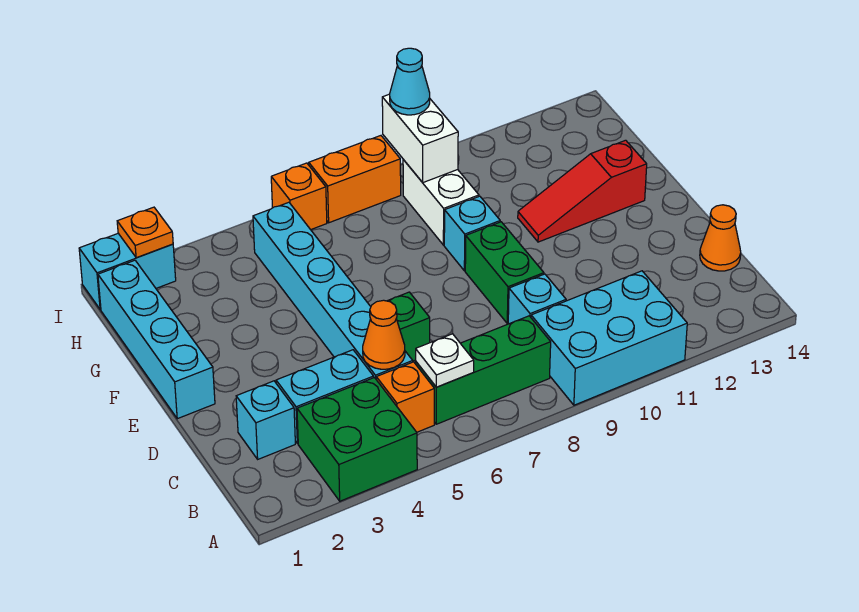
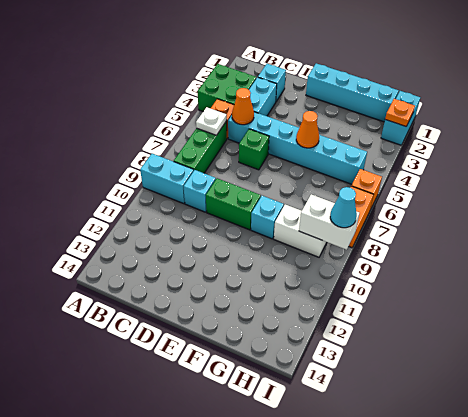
cyan brick A9:B11 level 1 -> cyan brick A9:B9 level 1
orange cone C14 level 1 -> orange cone F5 level 2
red slope F11:F13 level 1 top 13 -> none

